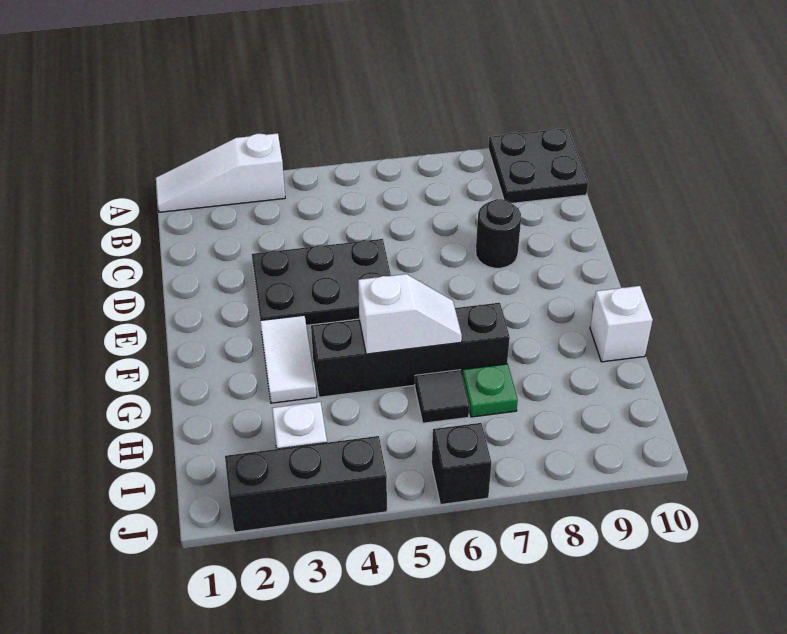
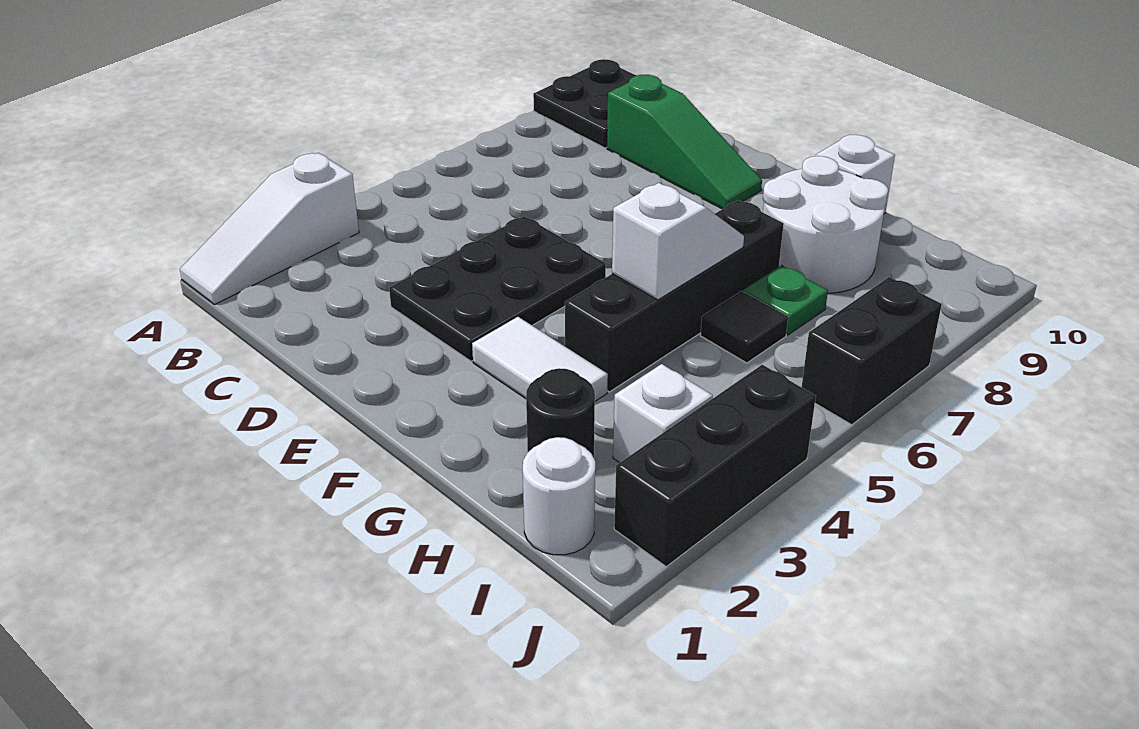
none -> green slope C9:E9 level 1 top C
black round brick D8 level 1 -> black round brick H2 level 1
none -> white round brick G8:H9 level 1
none -> white round brick I1 level 1
black brick J6 level 1 -> black brick J6:J7 level 1

